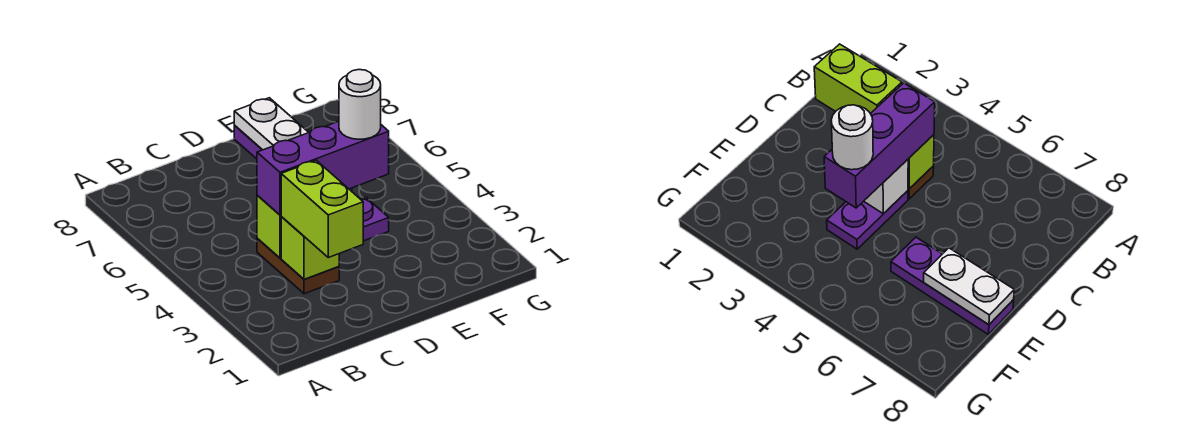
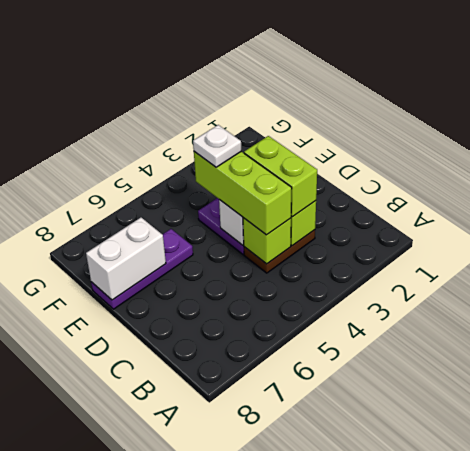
lime brick C2:C3 level 3 -> lime brick C3:D3 level 3
purple brick C4:E4 level 3 -> lime brick C4:E4 level 3
white round brick E4 level 4 -> white plate E4 level 4
white plate E7:E8 level 2 -> white brick E7:E8 level 2

